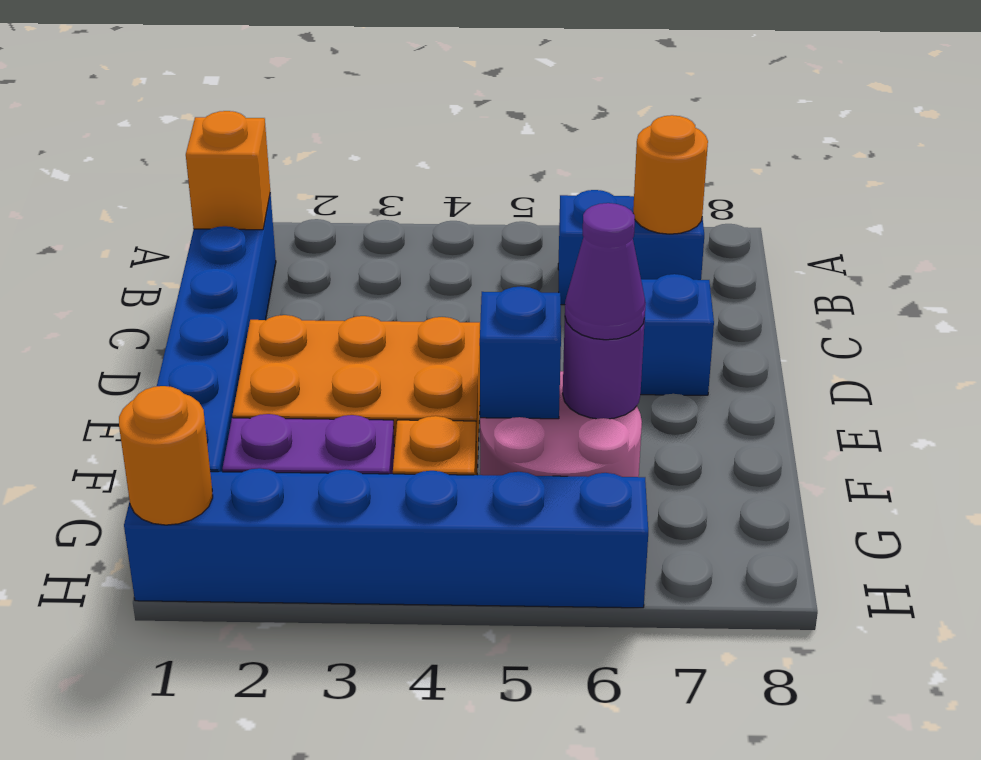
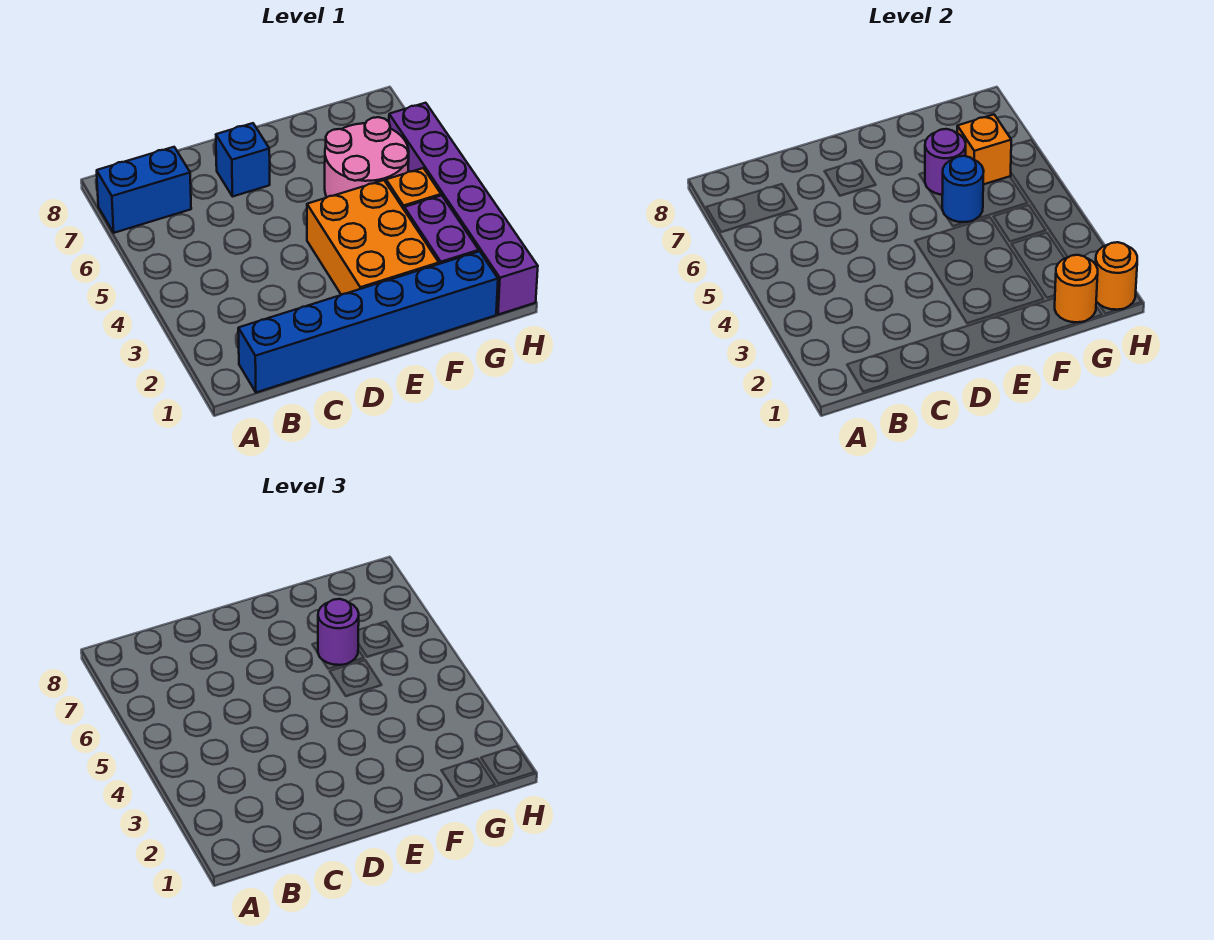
orange brick B1 level 2 -> orange brick G6 level 2
blue brick B6:B7 level 1 -> blue brick A7:B7 level 1
orange round brick B7 level 2 -> orange round brick G1 level 2
blue brick F5 level 2 -> blue round brick F5 level 2
purple cone F6 level 3 -> purple round brick F6 level 3
blue brick H1:H6 level 1 -> purple brick H1:H6 level 1

